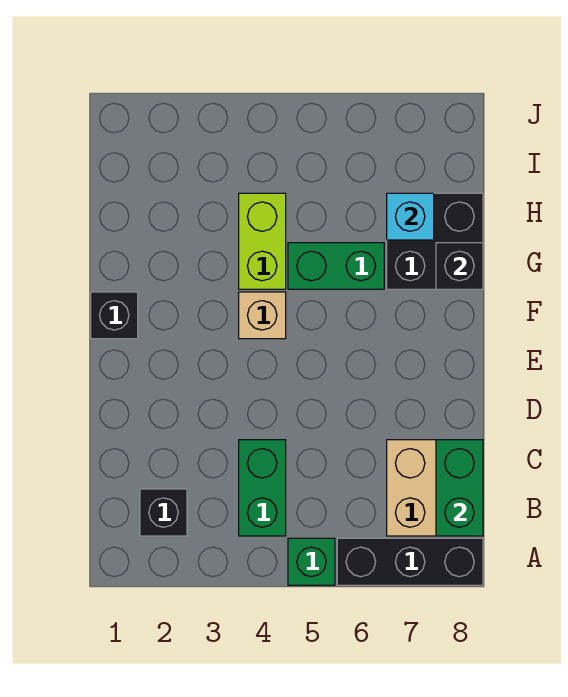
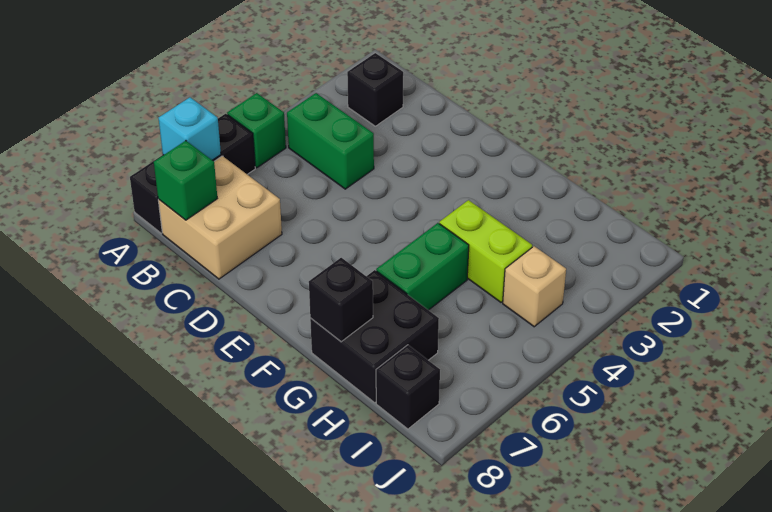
green brick B8:C8 level 2 -> green brick B8 level 2
black brick F1 level 1 -> black brick I8 level 1
tan brick F4 level 1 -> tan brick I4 level 1
cyan brick H7 level 2 -> cyan brick A7 level 2

